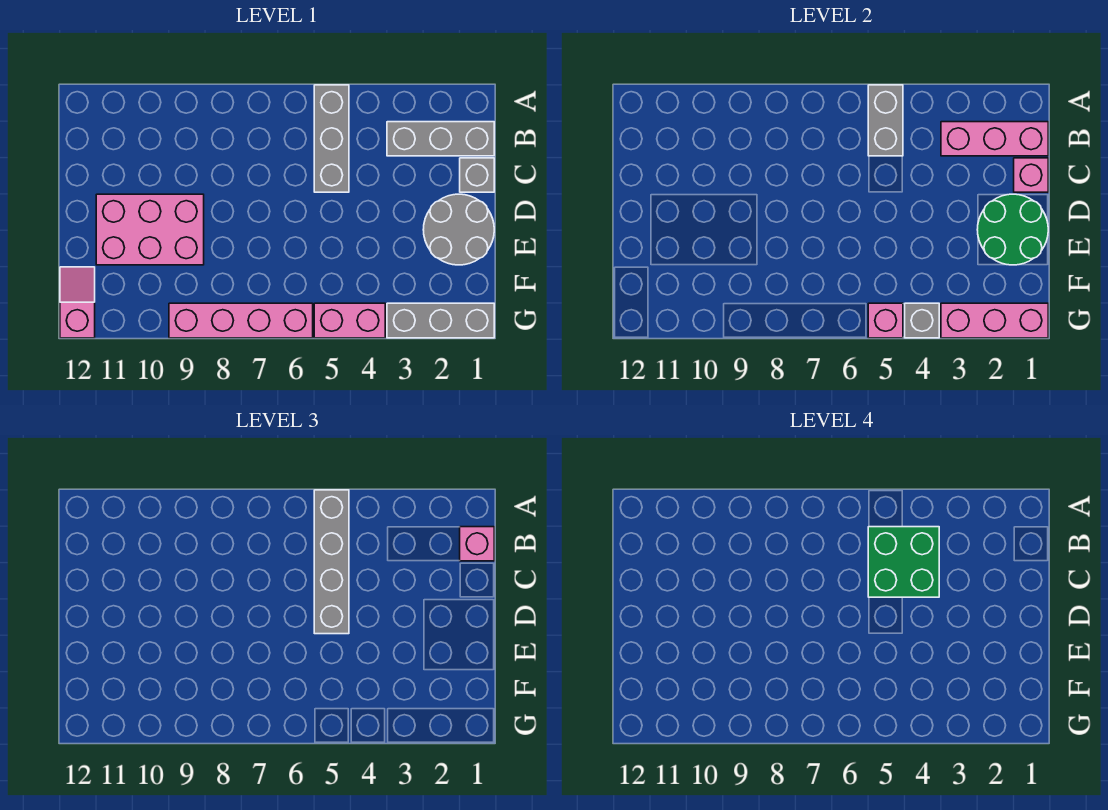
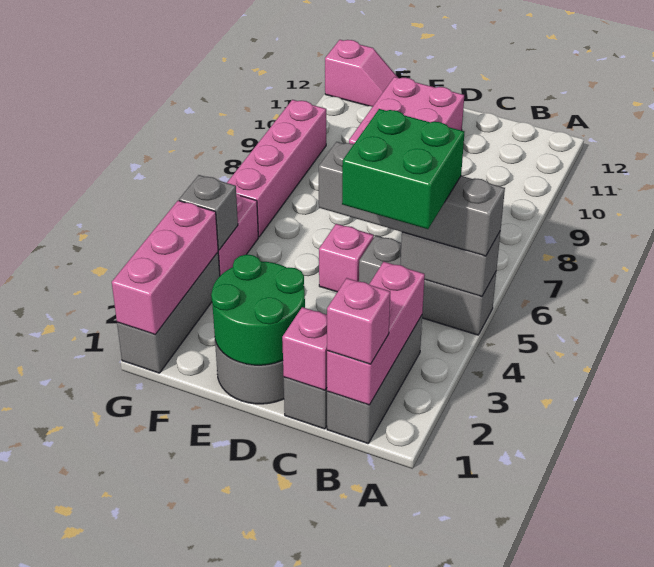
pink brick G5 level 2 -> pink brick D5 level 1

